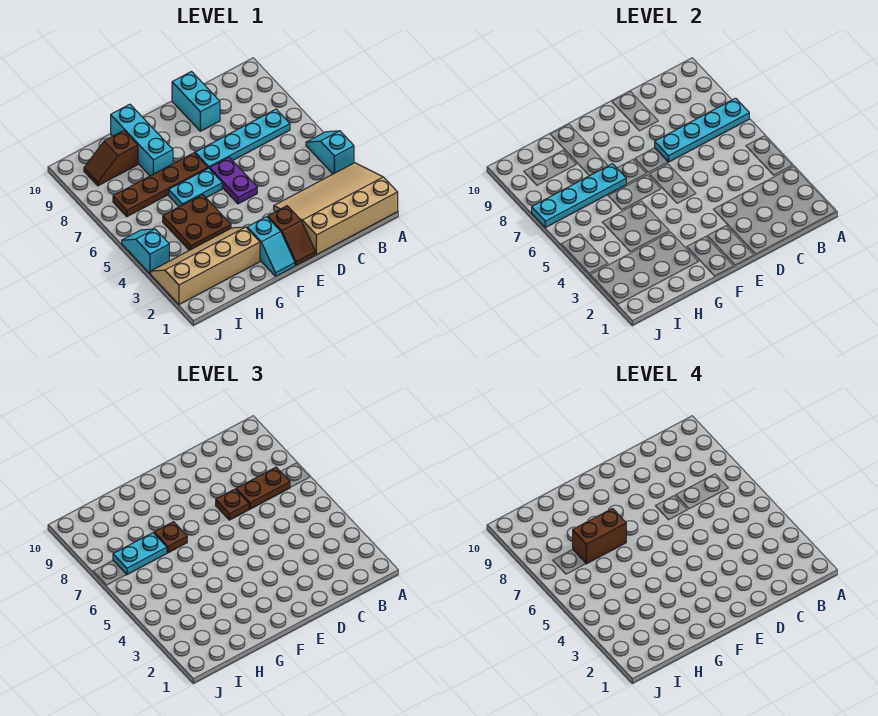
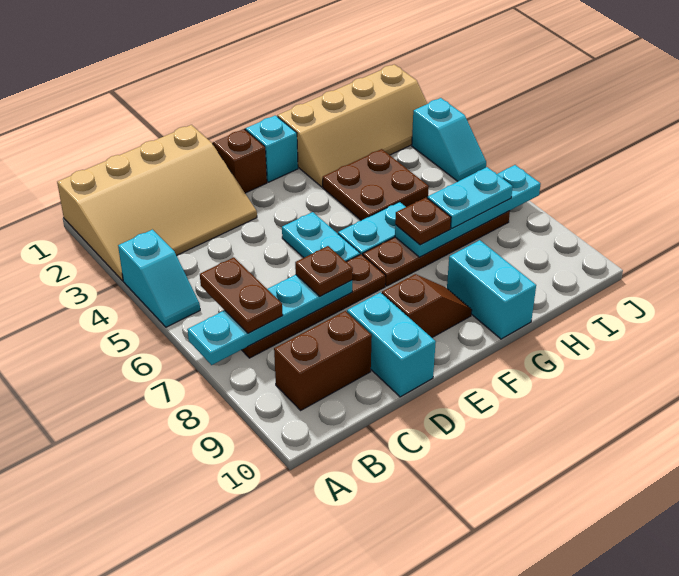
cyan plate B7:E7 level 1 -> brown plate B7:E7 level 1
brown plate B7:C7 level 3 -> brown plate B6:B7 level 3
purple plate E5:E6 level 1 -> cyan plate E5:E6 level 1
brown brick G7:H7 level 4 -> brown brick B9:C9 level 1
cyan brick G8:G10 level 1 -> cyan brick G9:G10 level 1
brown slope H9:I9 level 1 top H -> brown slope E9:F9 level 1 top E

